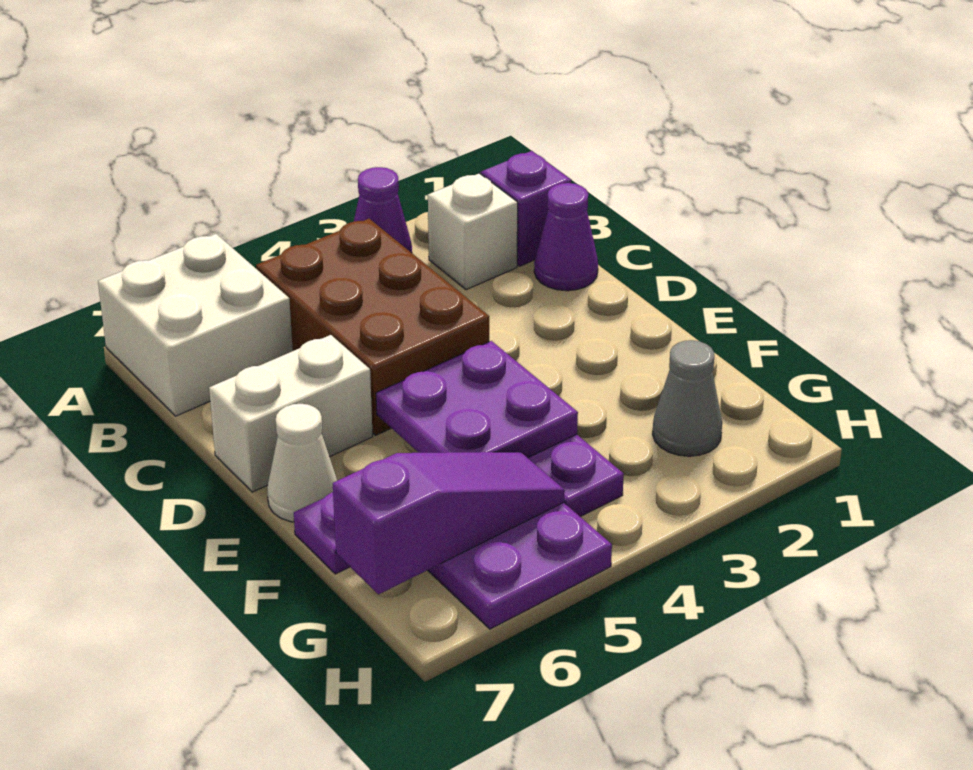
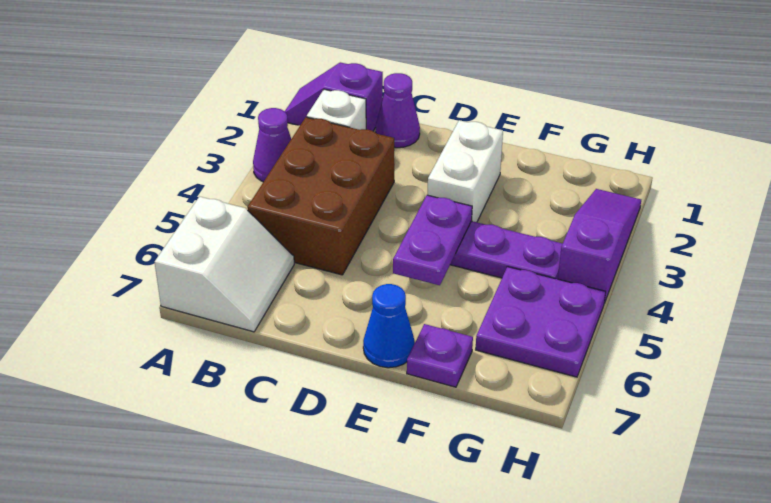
white brick A6:B7 level 1 -> white slope A6:B7 level 1 top A
brown brick B4:D5 level 1 -> brown brick B3:C5 level 1
white brick D6:D7 level 1 -> white brick E2:E3 level 1
purple plate E4:F5 level 2 -> purple plate E4:E5 level 2
white cone E7 level 1 -> blue cone E7 level 1
grey cone G2 level 1 -> none
purple slope G5:G7 level 2 top 7 -> purple slope H2:H4 level 1 top 4

